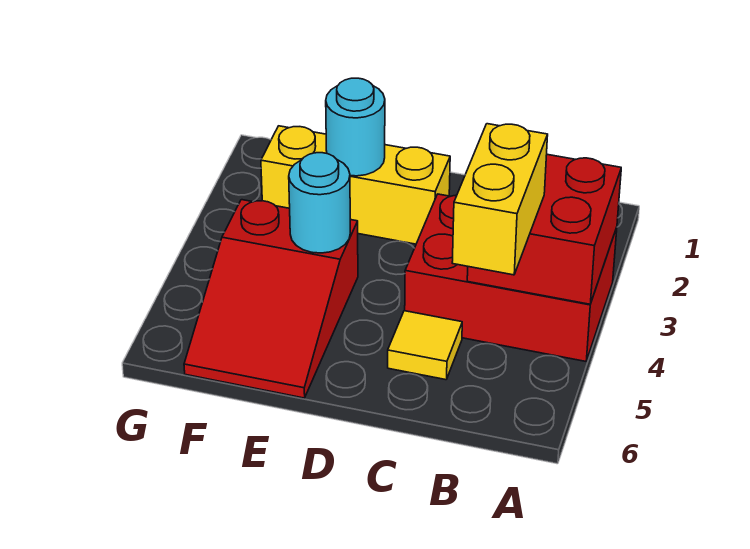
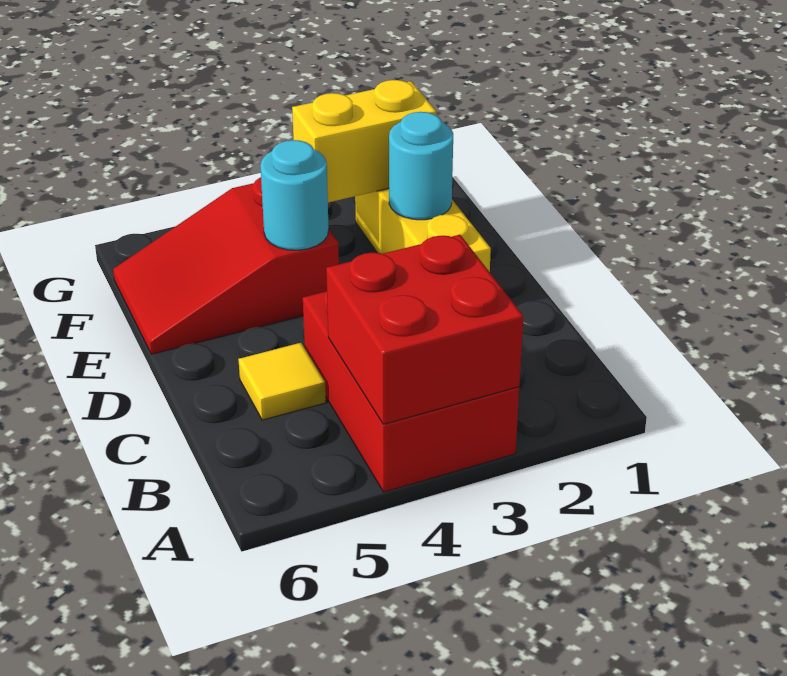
yellow brick B4:B5 level 3 -> yellow brick F2:F3 level 2

